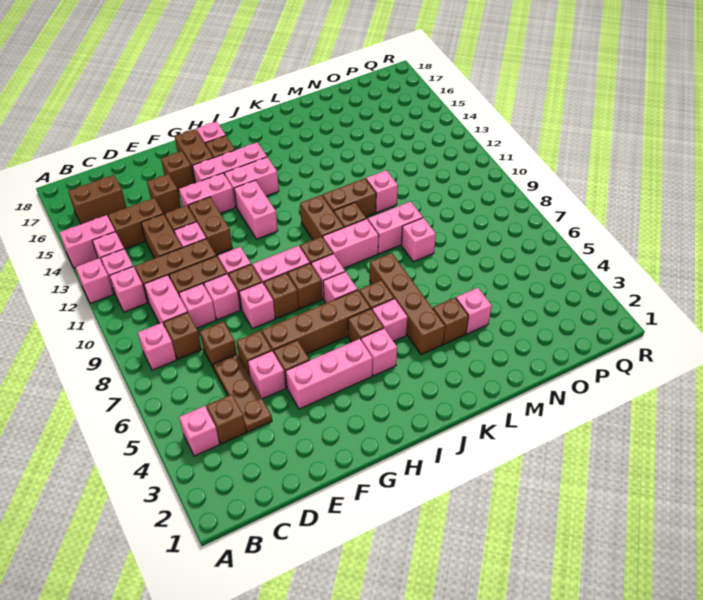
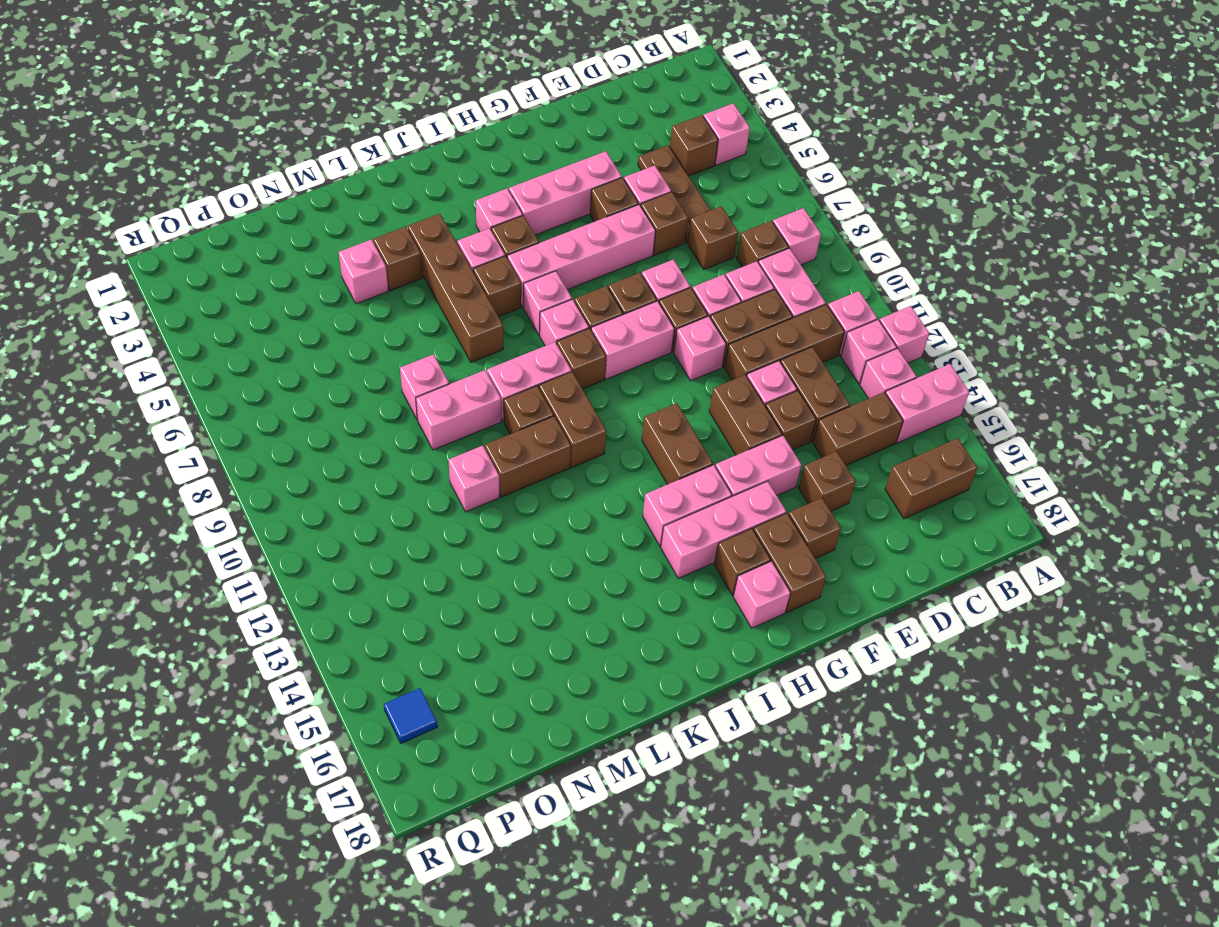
brown brick F6:I6 level 1 -> pink brick F6:I6 level 1
pink brick H12:H13 level 1 -> brown brick H12:H13 level 1
none -> blue tile Q16 level 1

